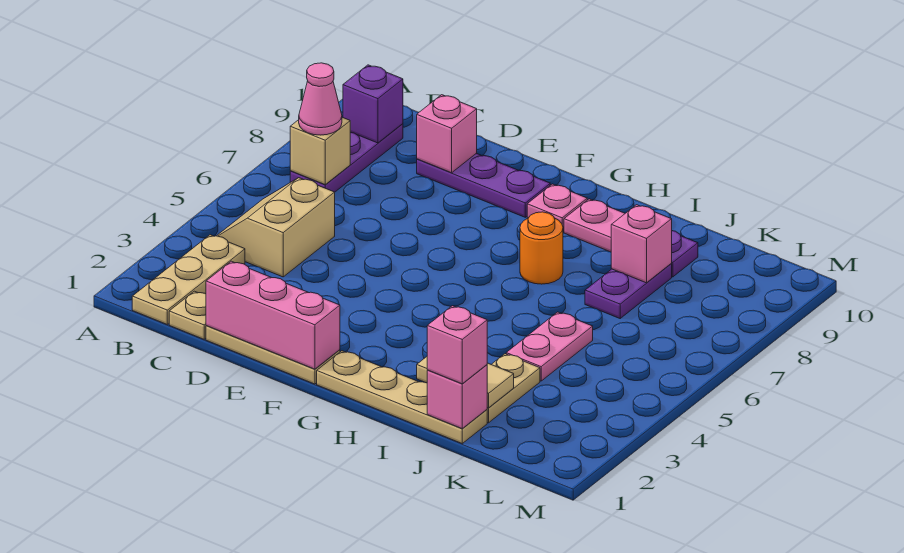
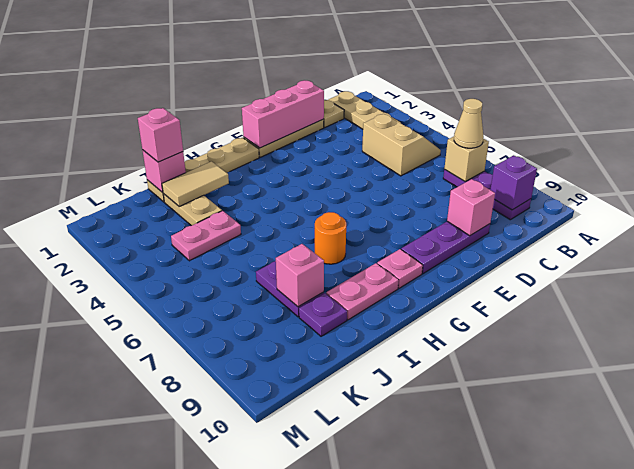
pink cone B7 level 3 -> tan cone B7 level 3
pink plate J4:J5 level 1 -> pink plate J4:K4 level 1

